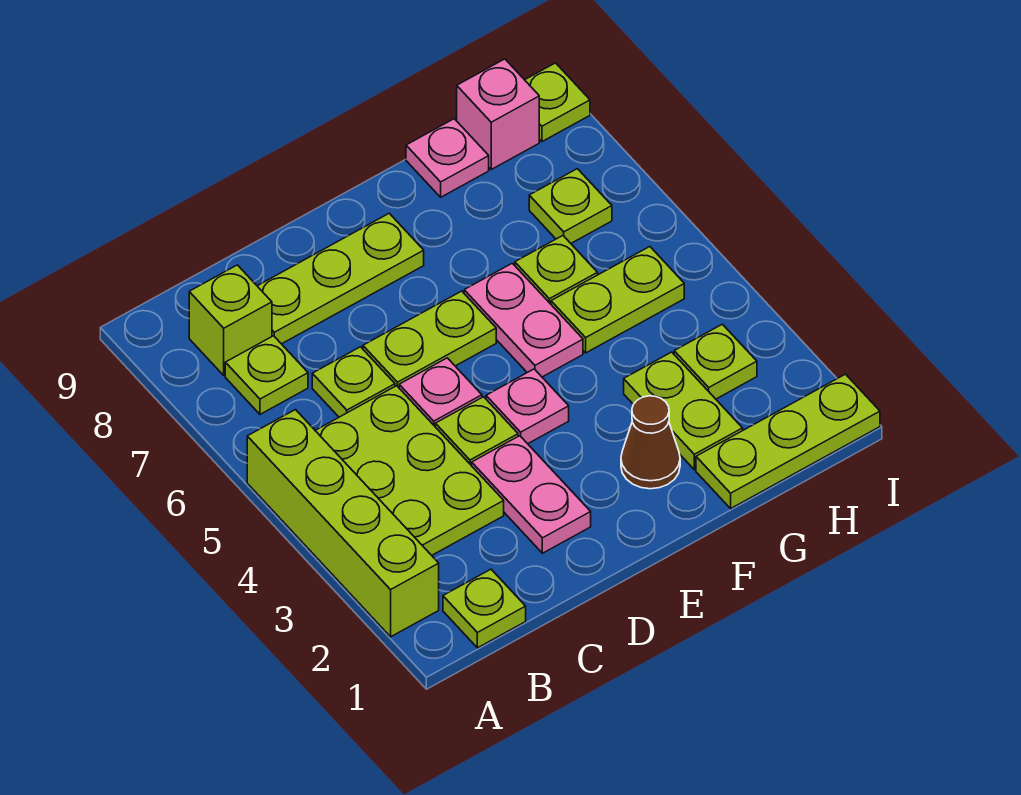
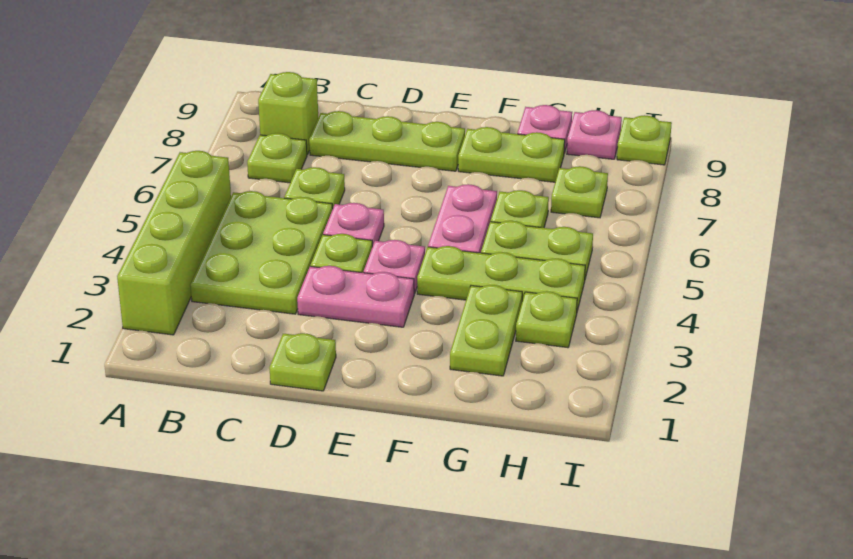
lime plate B1 level 1 -> lime plate D1 level 1
pink plate D2:D3 level 1 -> pink plate D3:E3 level 1
lime plate D6:E6 level 1 -> lime plate F8:G8 level 1
brown cone F2 level 1 -> none
lime plate G1:I1 level 1 -> lime plate F4:H4 level 1
pink brick H9 level 1 -> pink plate H9 level 1

